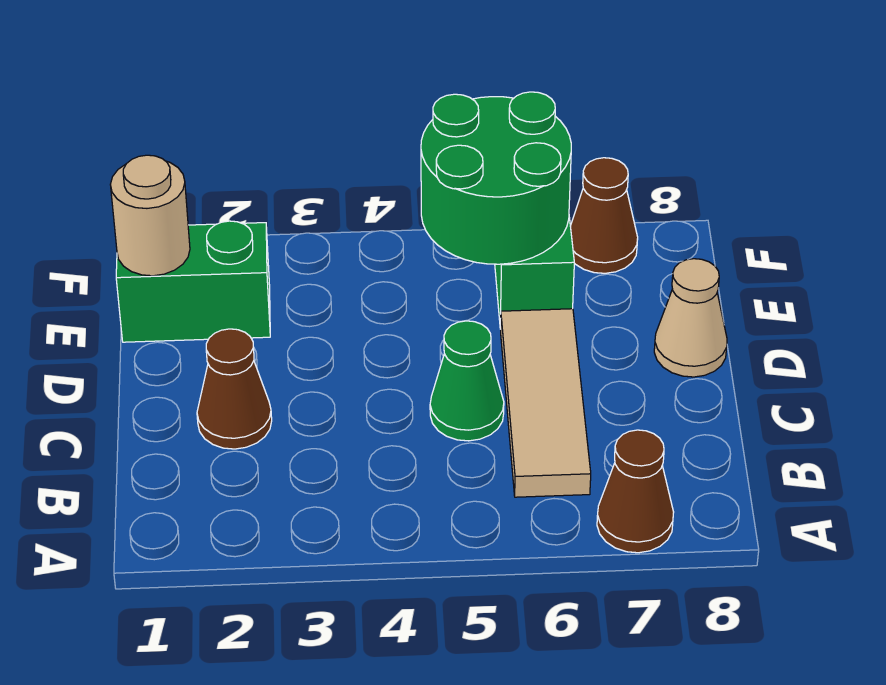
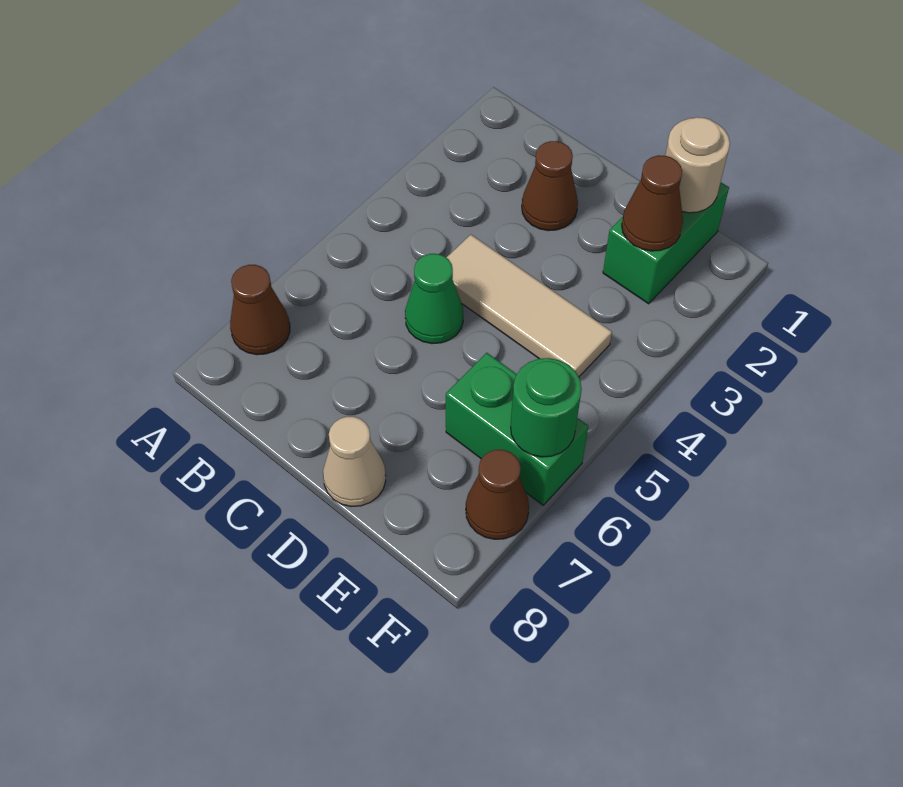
tan tile B6:D6 level 1 -> tan tile C4:E4 level 1
none -> brown cone E2 level 2
green round brick E5:F6 level 2 -> green round brick F6 level 2

